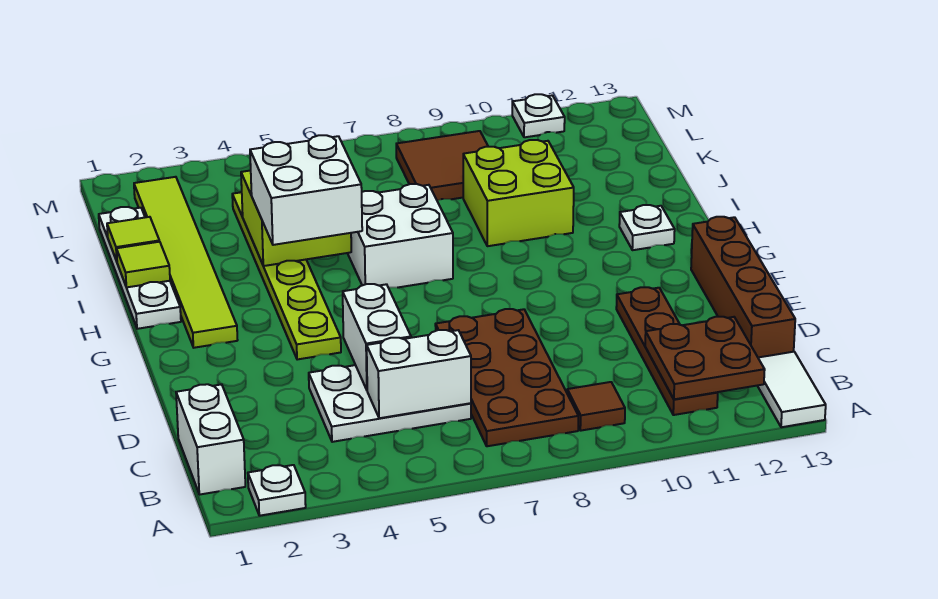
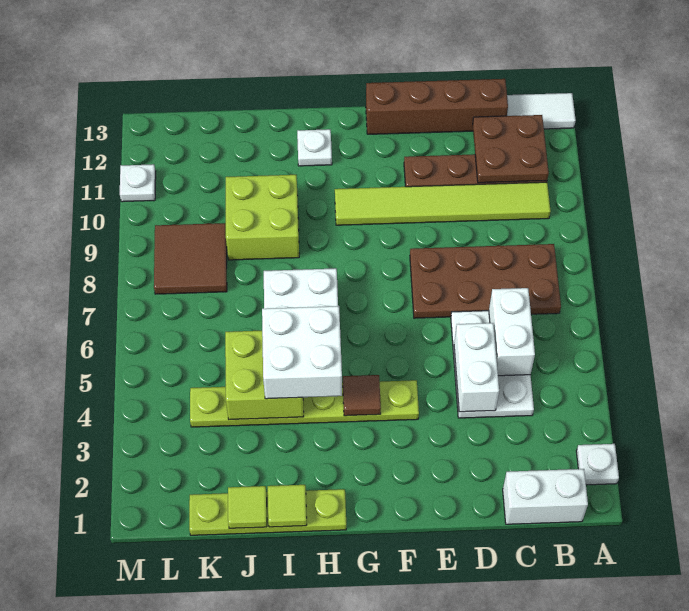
brown tile B9 level 1 -> brown tile G4 level 2
white brick D5:E5 level 2 -> white brick D4:D5 level 2
lime tile G2:L2 level 1 -> lime tile B10:G10 level 1
white plate H1:K1 level 1 -> lime plate H1:K1 level 1

